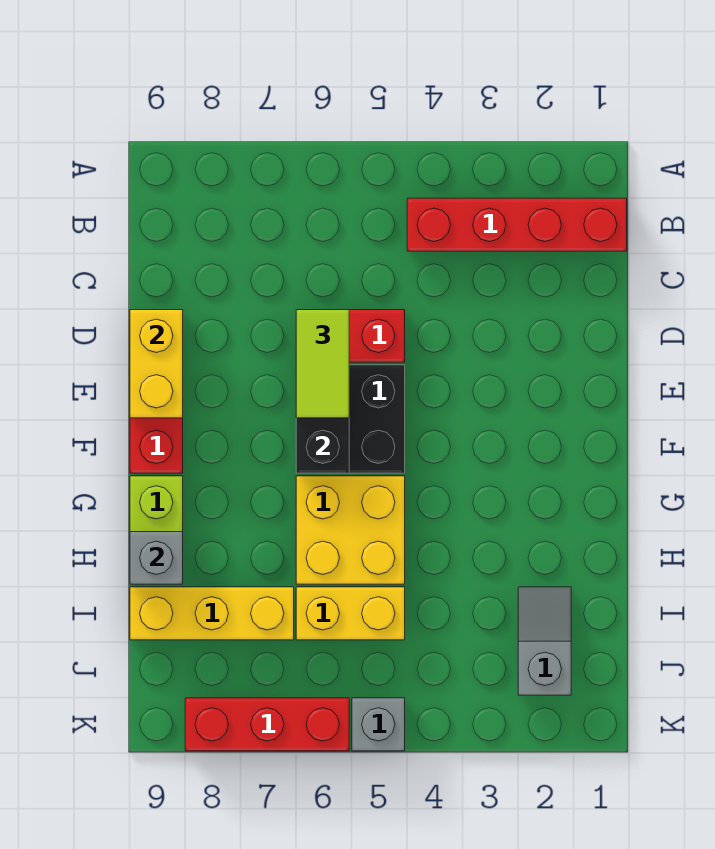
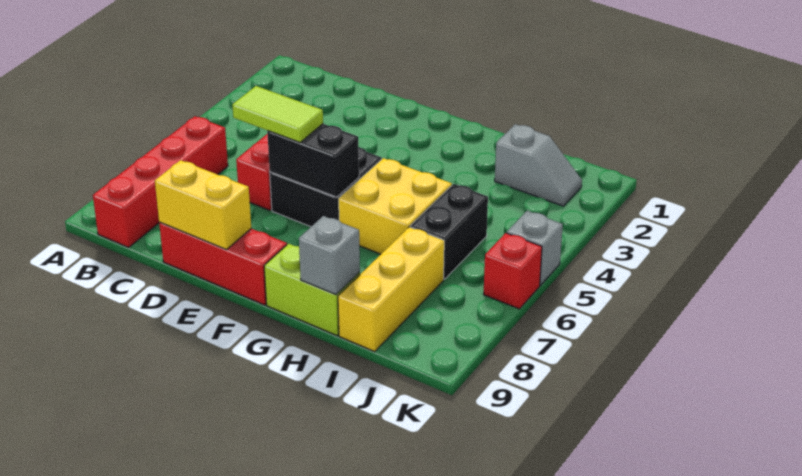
red brick B1:B4 level 1 -> red brick B6:B9 level 1
grey slope I2:J2 level 1 top J -> grey slope I2:J2 level 1 top I
yellow brick I5:I6 level 1 -> black brick I5:I6 level 1
red brick K6:K8 level 1 -> red brick K6 level 1

